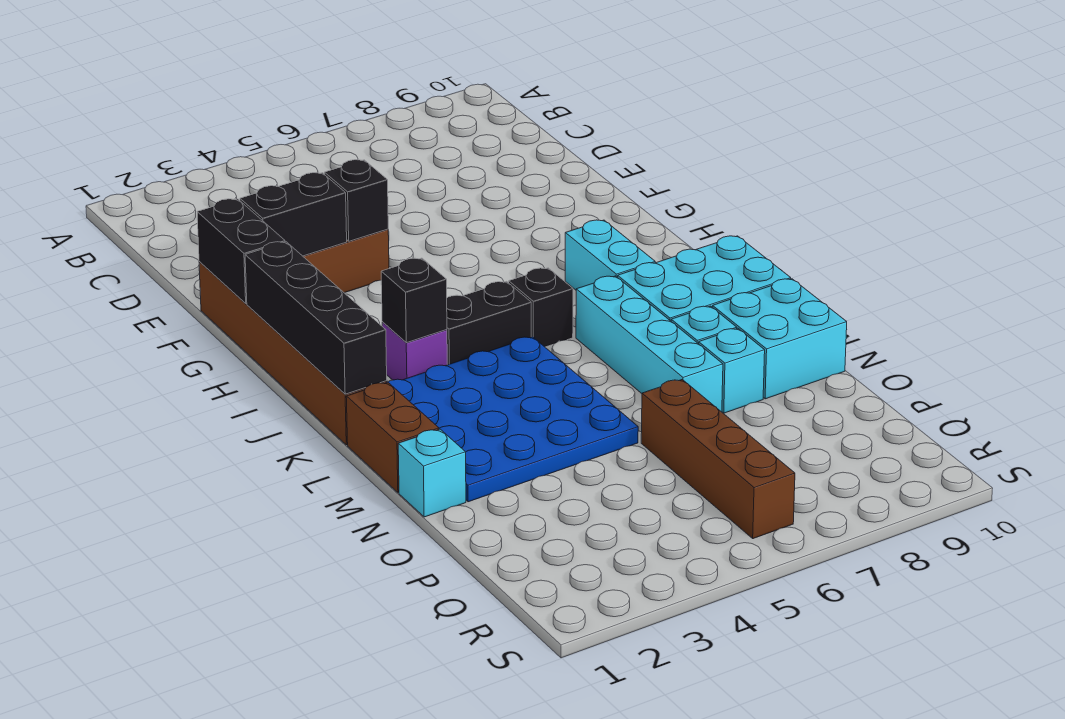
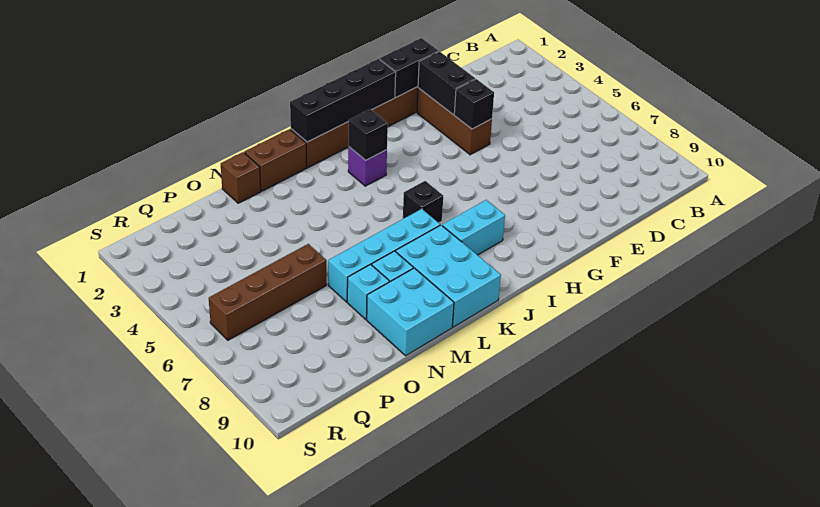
black brick J4:J5 level 1 -> none
blue plate K2:N5 level 1 -> none
cyan brick N1 level 1 -> brown brick N1 level 1

